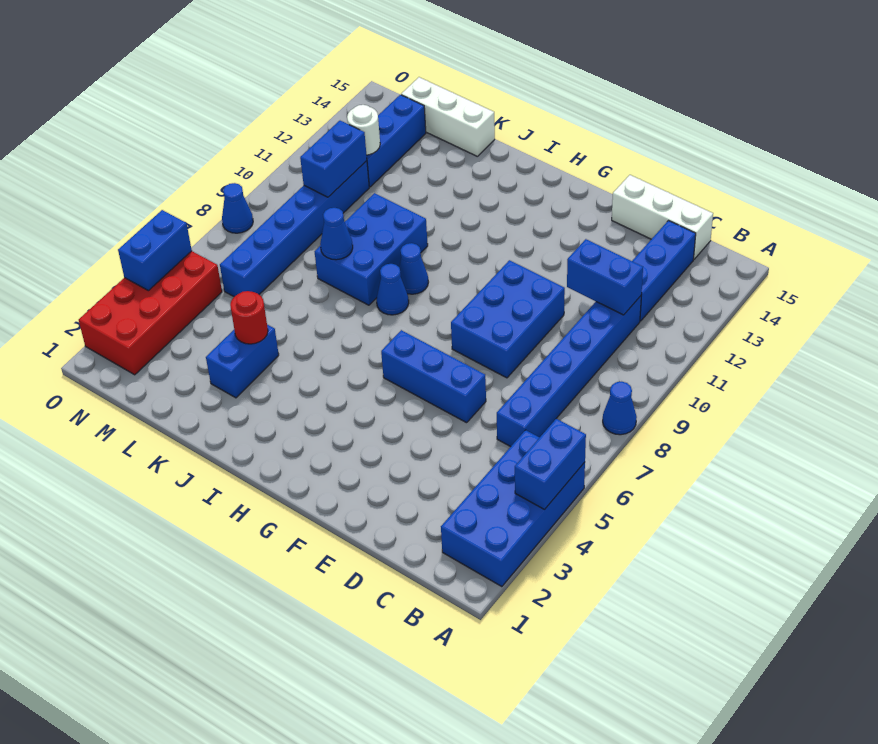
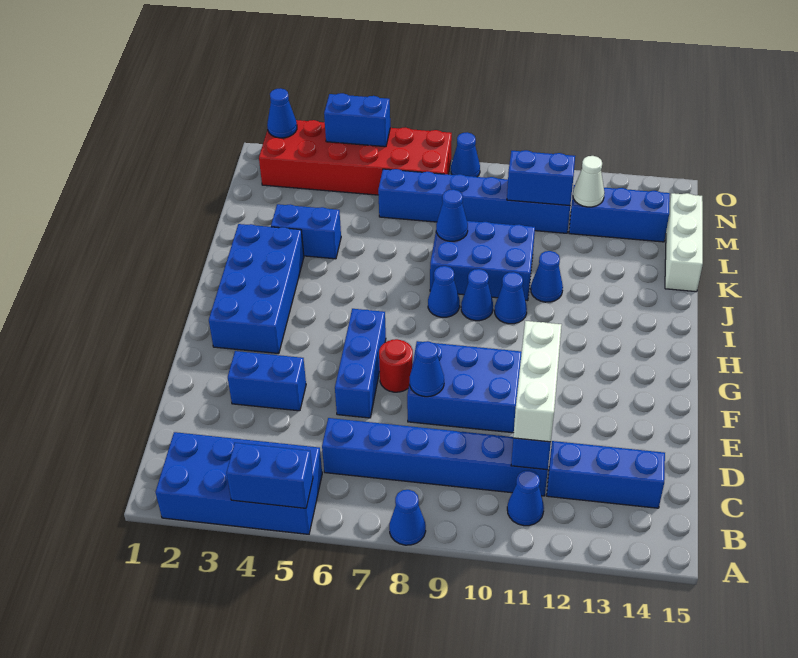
none -> blue cone B11 level 1
white brick C15:E15 level 1 -> white brick C11:E11 level 3
none -> blue brick E3:E4 level 1
none -> blue cone E8 level 2
none -> blue brick G2:J3 level 1
none -> blue cone I10 level 1
none -> blue cone J11 level 1
red round brick K4 level 2 -> red round brick F7 level 1
white round brick M12 level 2 -> white cone M12 level 2
red brick N2:O5 level 1 -> red brick N2:O7 level 1
none -> blue cone O2 level 2

